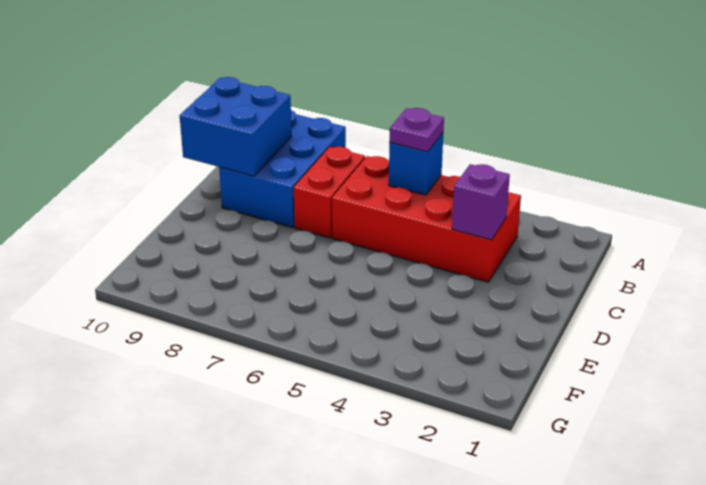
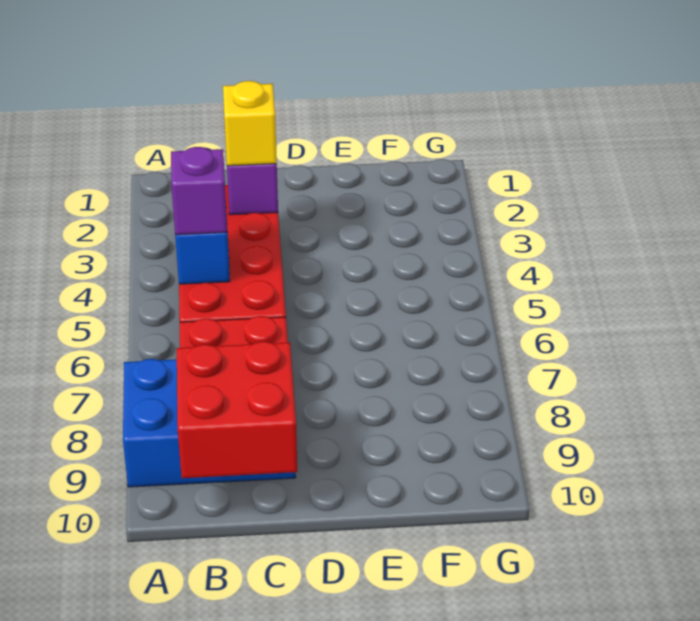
purple plate B5 level 3 -> purple brick B5 level 3
blue brick B9:C10 level 2 -> red brick B9:C10 level 2
none -> yellow brick C3 level 3

